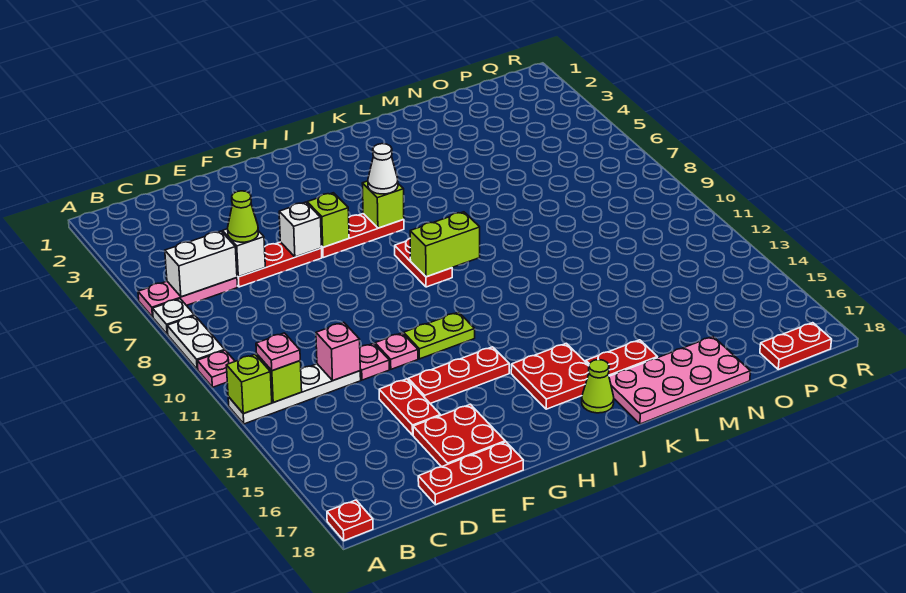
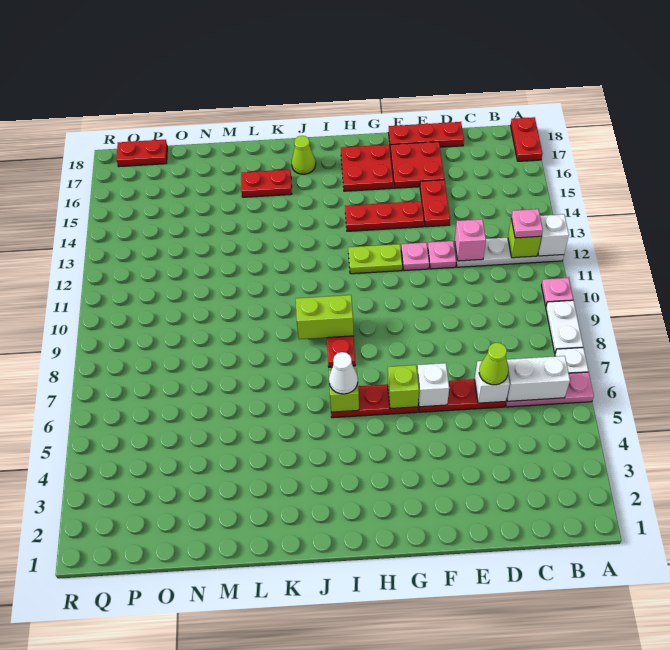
lime brick A12 level 2 -> white brick A12 level 2
red plate A18 level 1 -> red plate A17:A18 level 1
red plate I15:J16 level 1 -> red plate G16:H17 level 1
pink plate K17:N18 level 1 -> none

